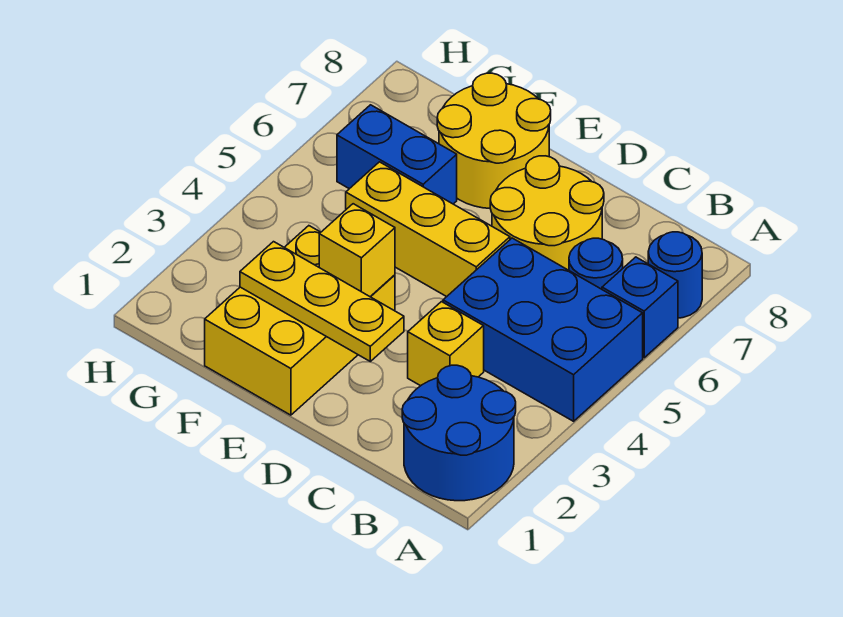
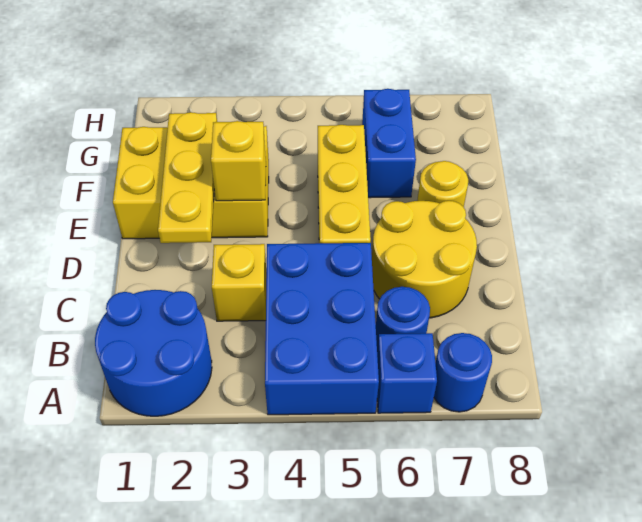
yellow round brick E7:F8 level 1 -> yellow round brick E7 level 1

